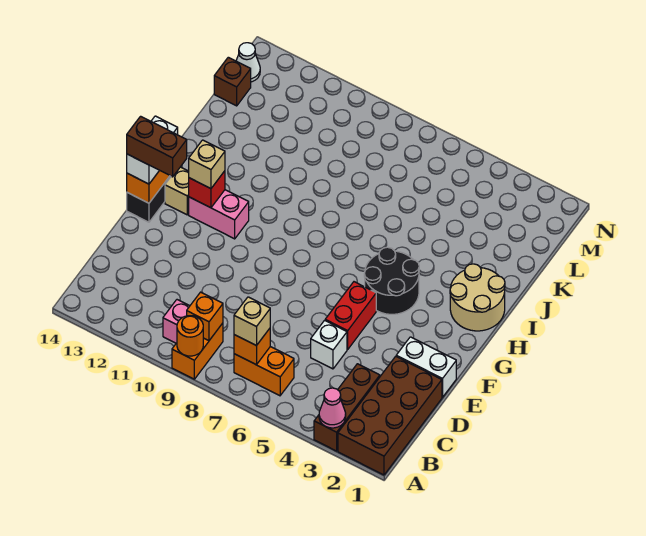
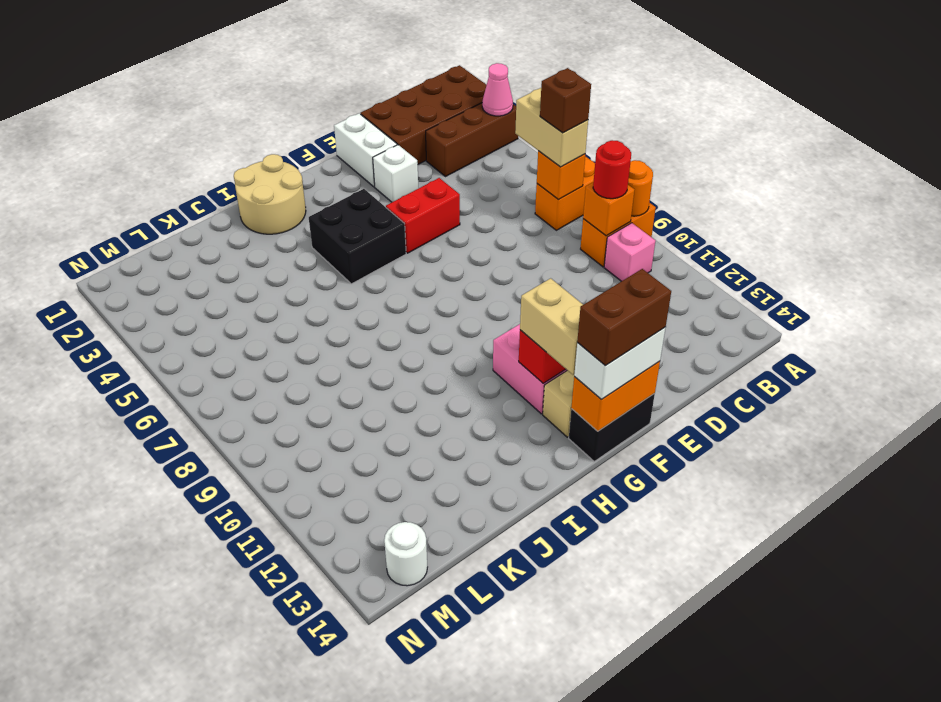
orange brick B6:B7 level 1 -> orange brick A7:B7 level 1
tan brick B7 level 3 -> tan brick B6:B7 level 3
none -> red round brick B9 level 3
white brick D5 level 1 -> white brick E3 level 1
brown brick F13:F14 level 4 -> brown brick F14:G14 level 4
black round brick G4:H5 level 1 -> black brick G4:H5 level 1
tan brick G12 level 3 -> tan brick G12:G13 level 3
brown brick L14 level 1 -> brown brick B7 level 4
white cone M14 level 1 -> white round brick M14 level 1

